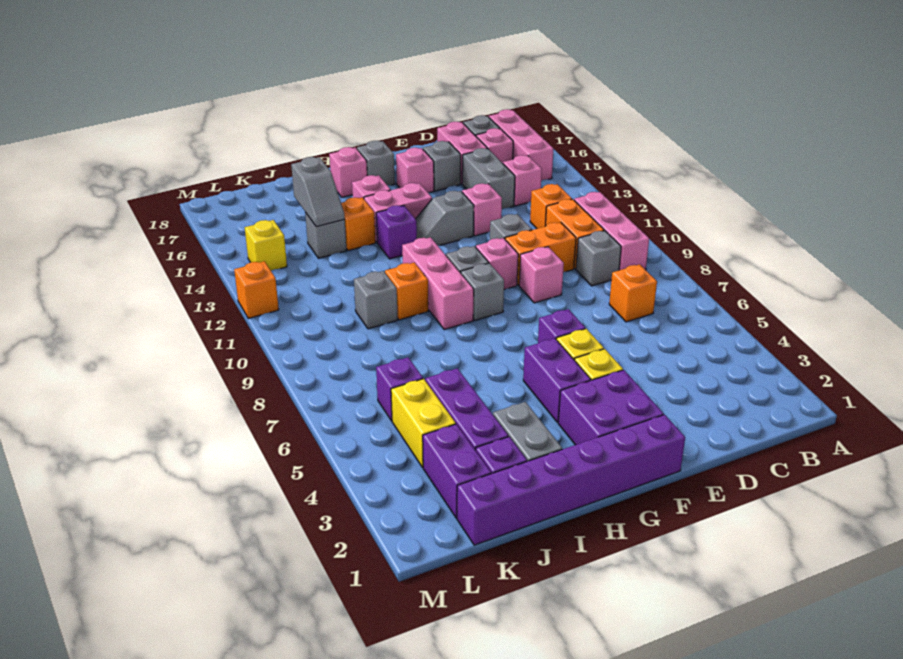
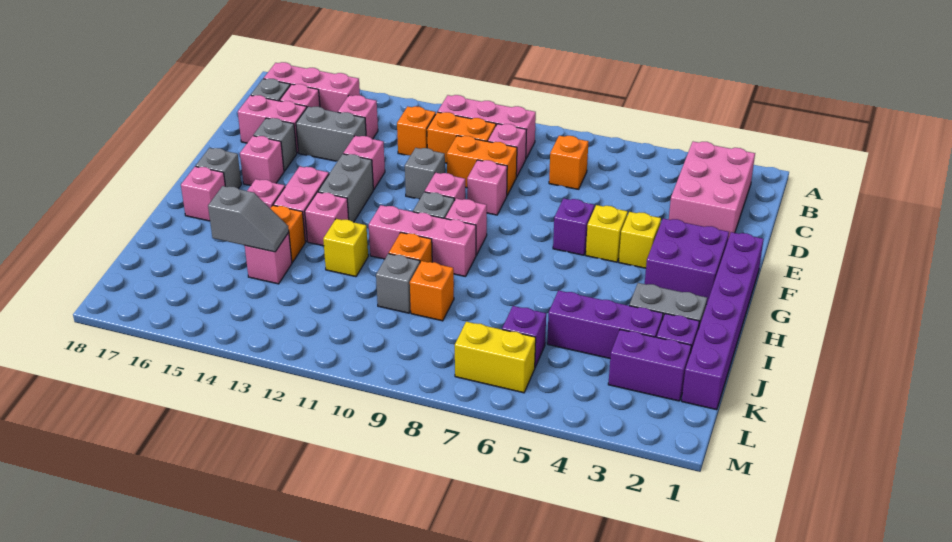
none -> pink brick B2:D3 level 1
grey brick C9 level 1 -> pink brick C9 level 1
orange brick D10:E10 level 1 -> orange brick D9:D10 level 1
grey slope F13:G13 level 1 top F -> grey brick F13:G13 level 1
purple brick G4:G5 level 1 -> none
grey brick G9 level 1 -> pink brick G9 level 1
purple brick H13 level 1 -> pink brick H13 level 1
grey brick J14 level 1 -> pink brick J14 level 1
yellow brick K4:K5 level 1 -> yellow brick L6:L7 level 1
yellow brick L14 level 1 -> yellow brick I12 level 1
orange brick M12 level 1 -> orange brick J9 level 1

